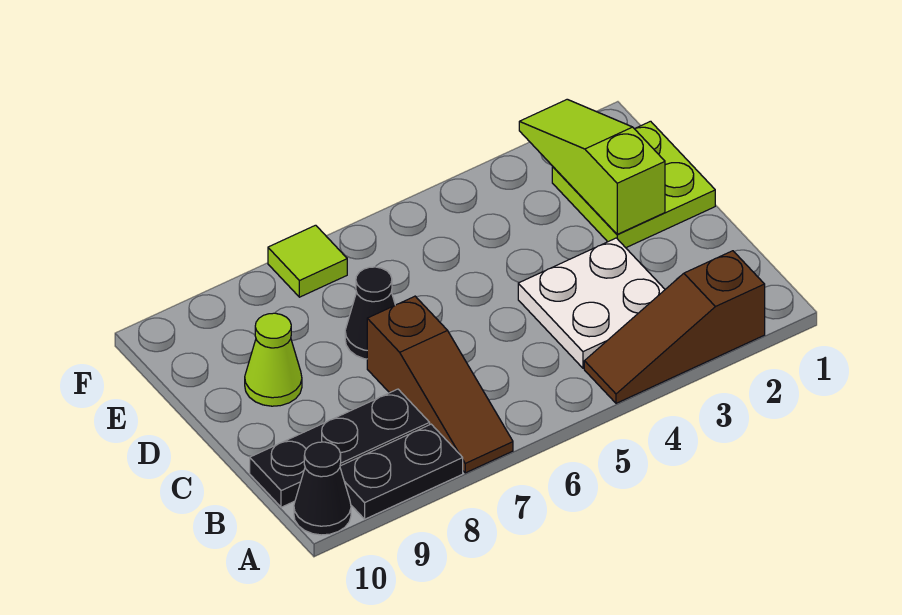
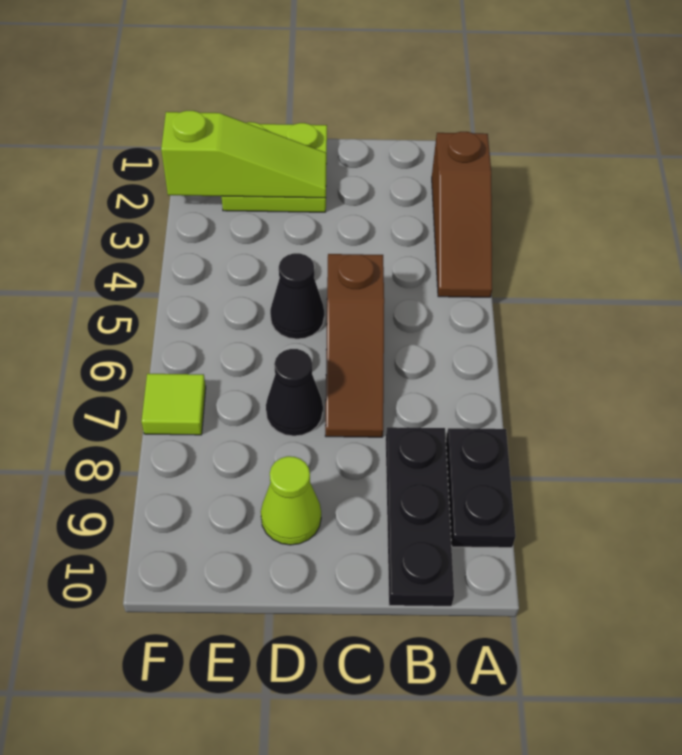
brown slope A7:C7 level 1 top C -> brown slope C5:C7 level 1 top 5
black cone A10 level 1 -> black cone D5 level 1
white plate B3:C4 level 1 -> none
lime slope D2:F2 level 2 top D -> lime slope D2:F2 level 2 top F

